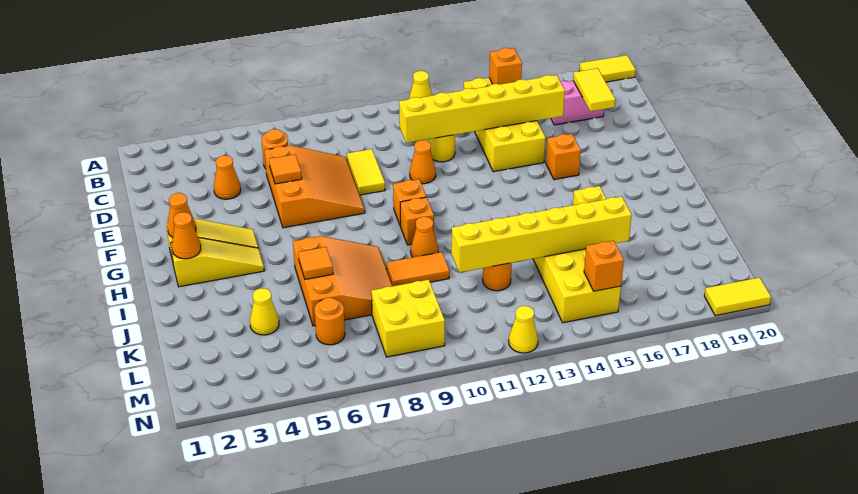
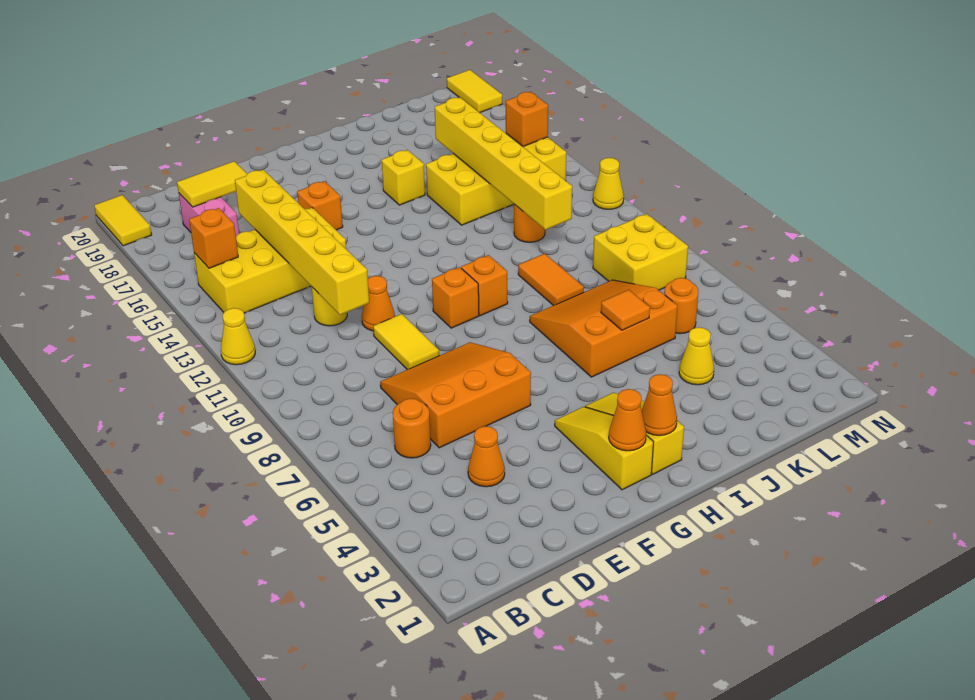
yellow tile D9:E9 level 1 -> yellow tile E9:E10 level 1
orange tile E6 level 2 -> none
orange cone I10 level 1 -> none

